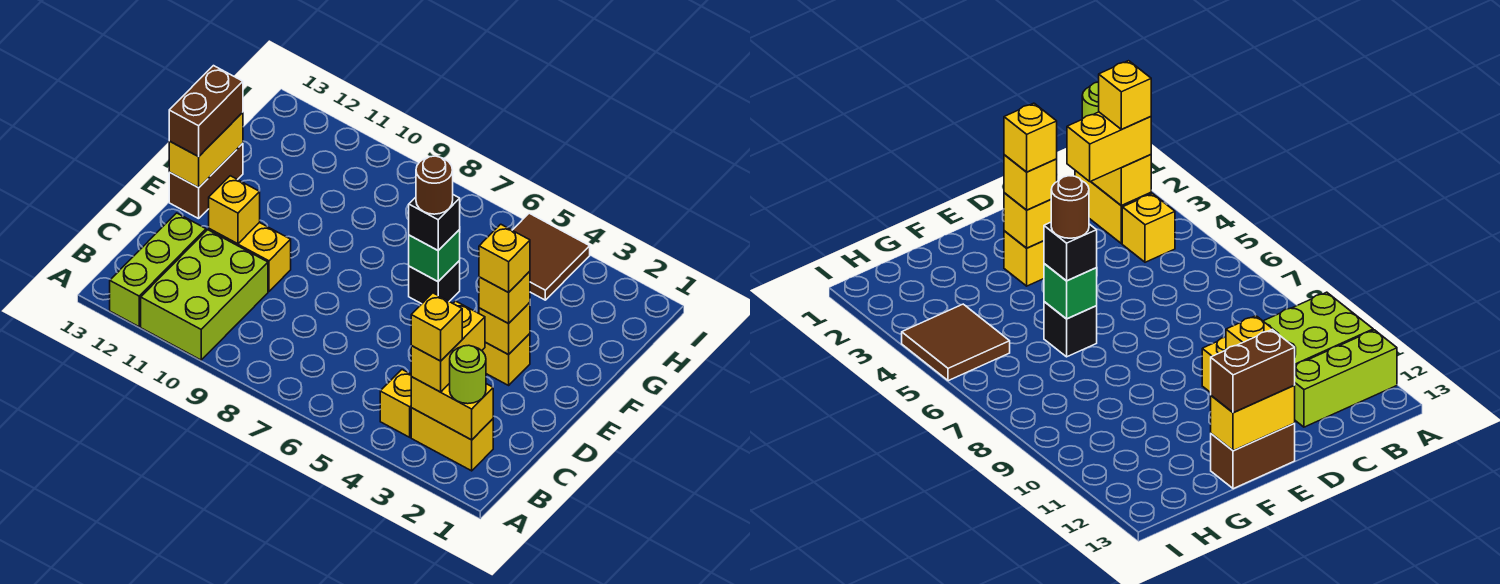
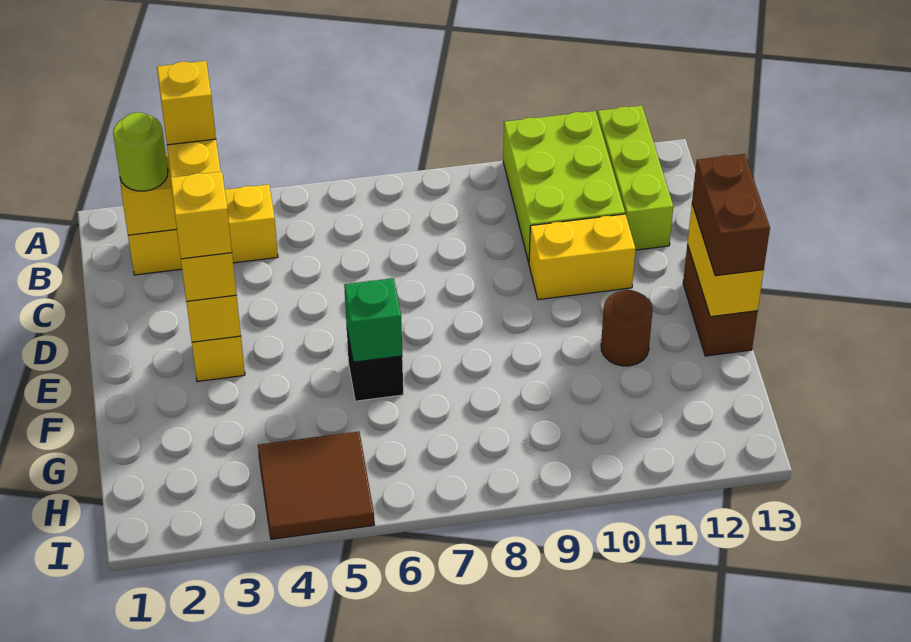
yellow brick D11 level 2 -> none
black brick F6 level 3 -> none
brown round brick F6 level 4 -> brown round brick F11 level 1

